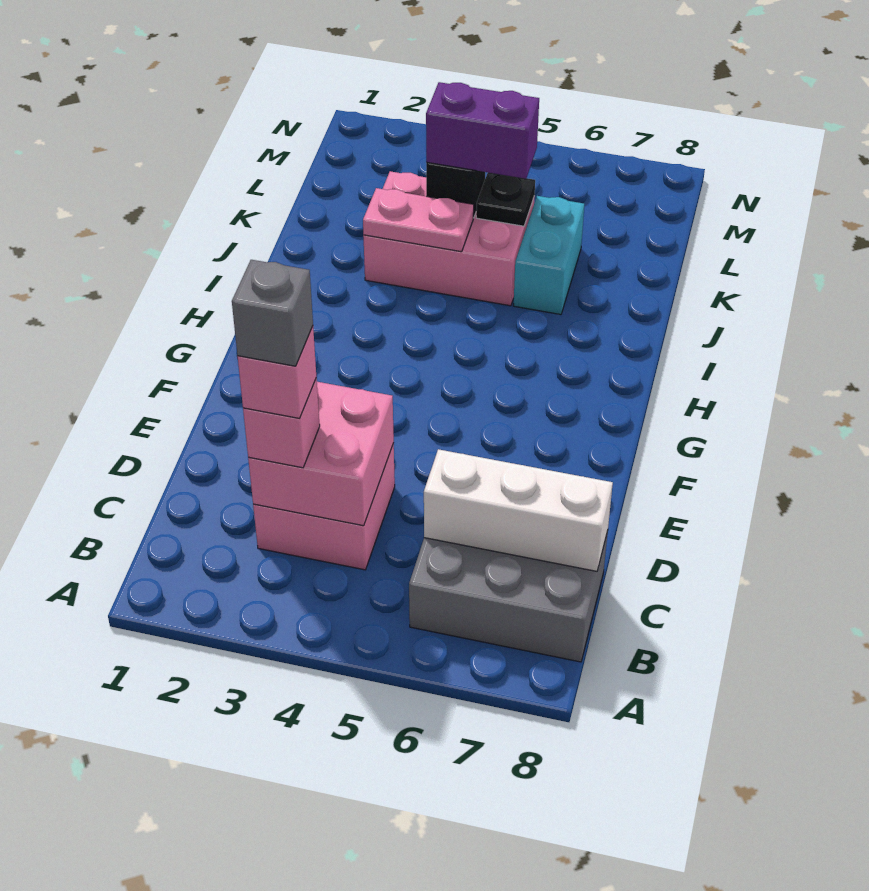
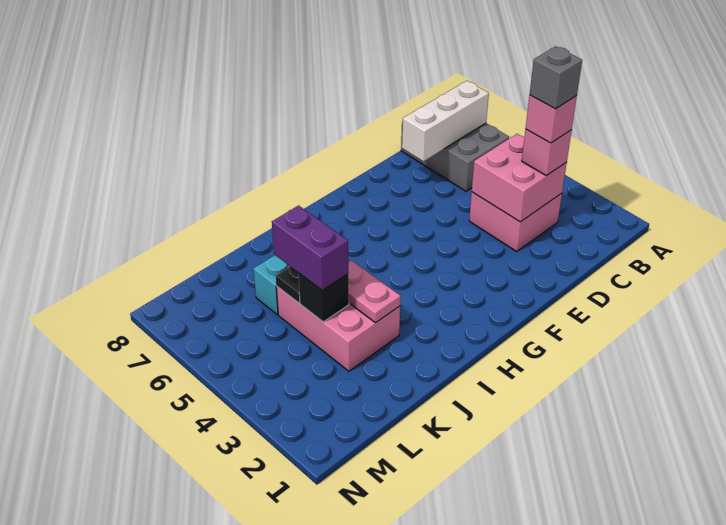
white brick C6:C8 level 2 -> white brick B7:D7 level 2

